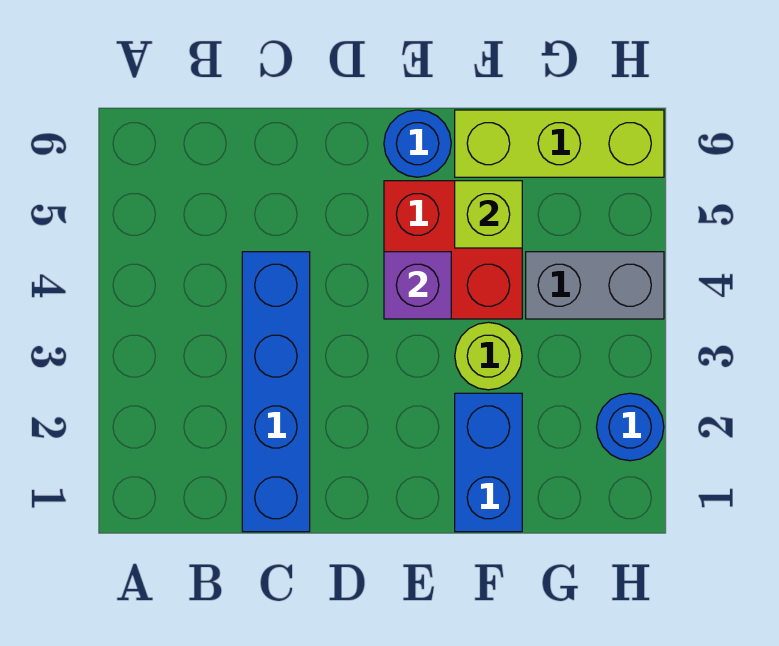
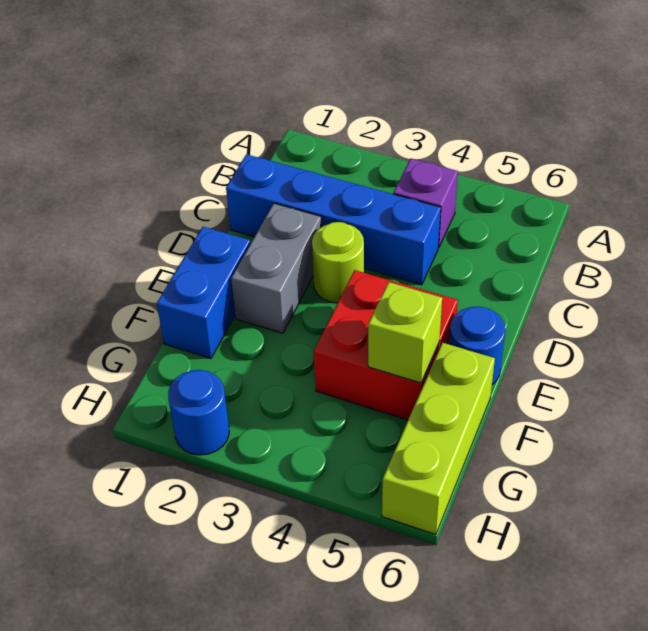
purple brick E4 level 2 -> purple brick B4 level 1
blue brick F1:F2 level 1 -> blue brick E1:F1 level 1
lime round brick F3 level 1 -> lime round brick D3 level 1
grey brick G4:H4 level 1 -> grey brick D2:E2 level 1

